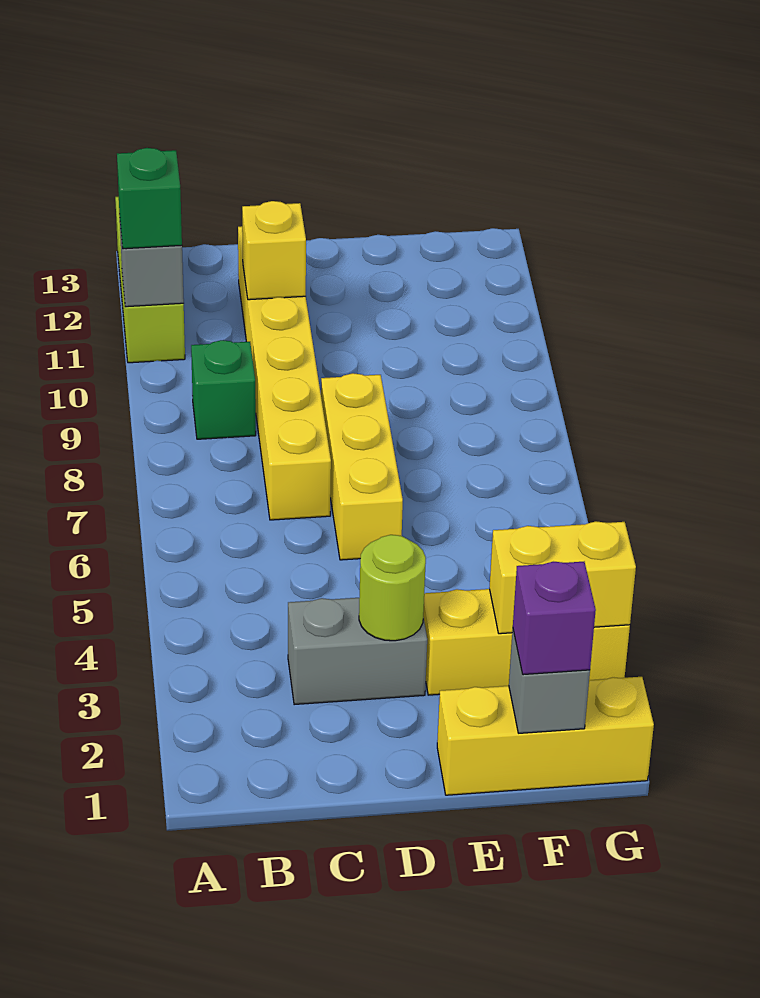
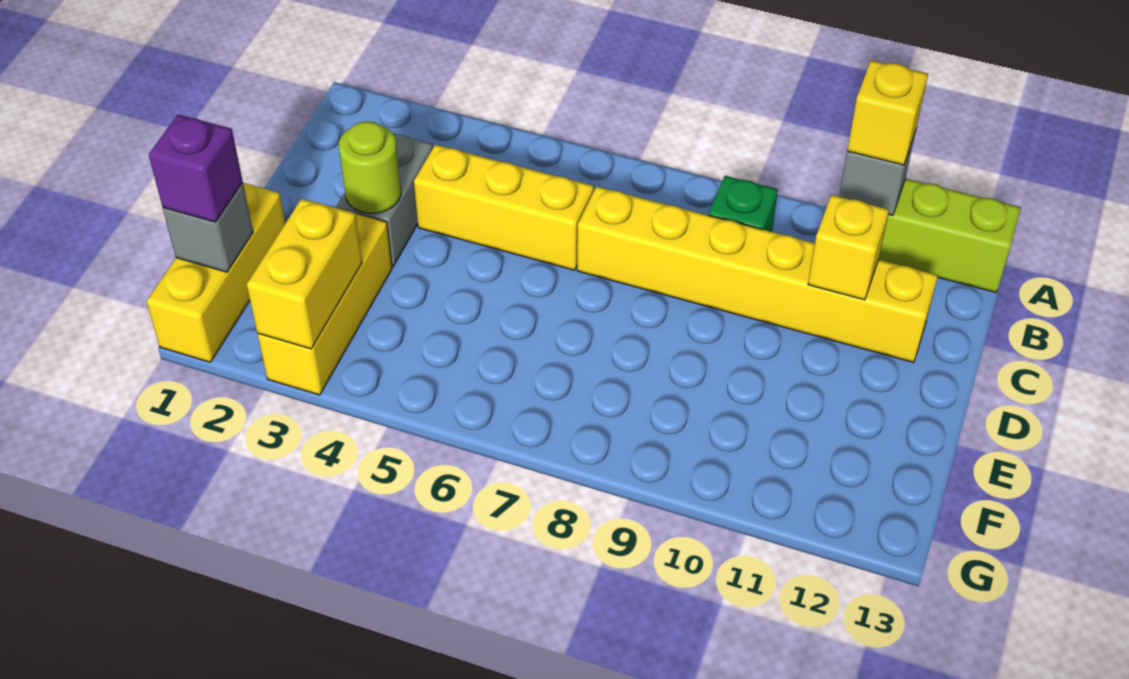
green brick A11 level 3 -> yellow brick A11 level 3
yellow brick D6:D8 level 1 -> yellow brick C4:C6 level 1

